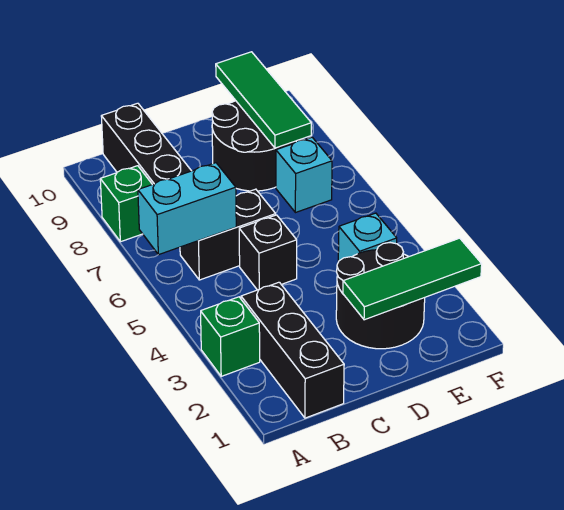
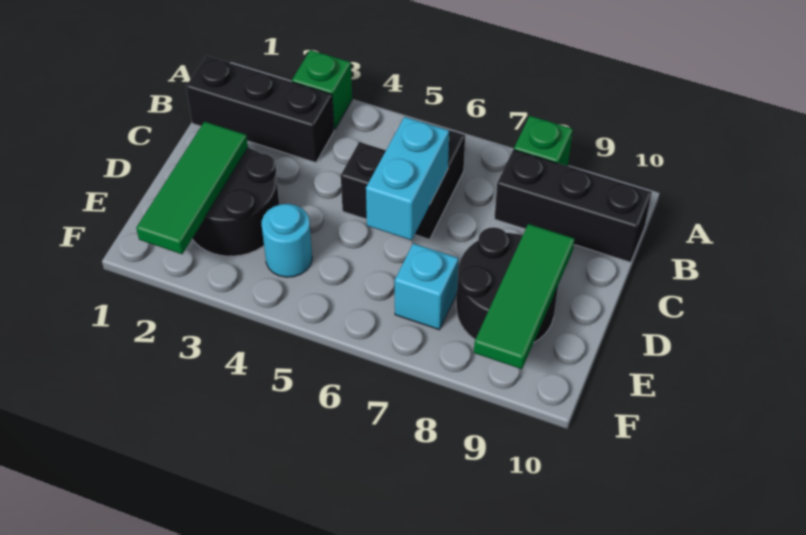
cyan brick A6:B6 level 2 -> cyan brick C6:D6 level 2
cyan brick E4 level 1 -> cyan round brick E4 level 1
green tile E8:E10 level 2 -> green tile D9:F9 level 2

